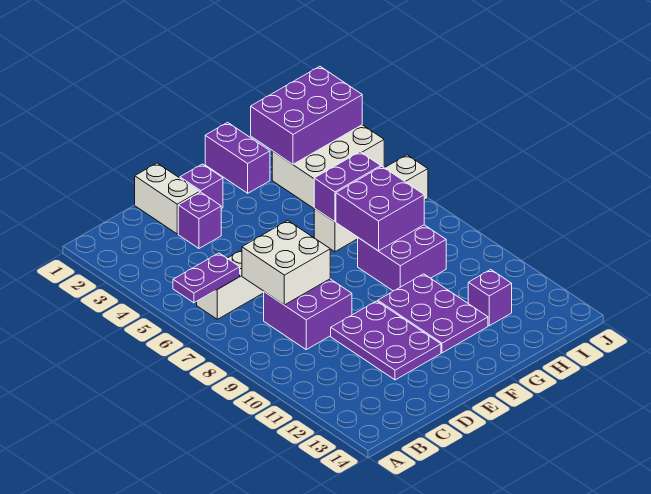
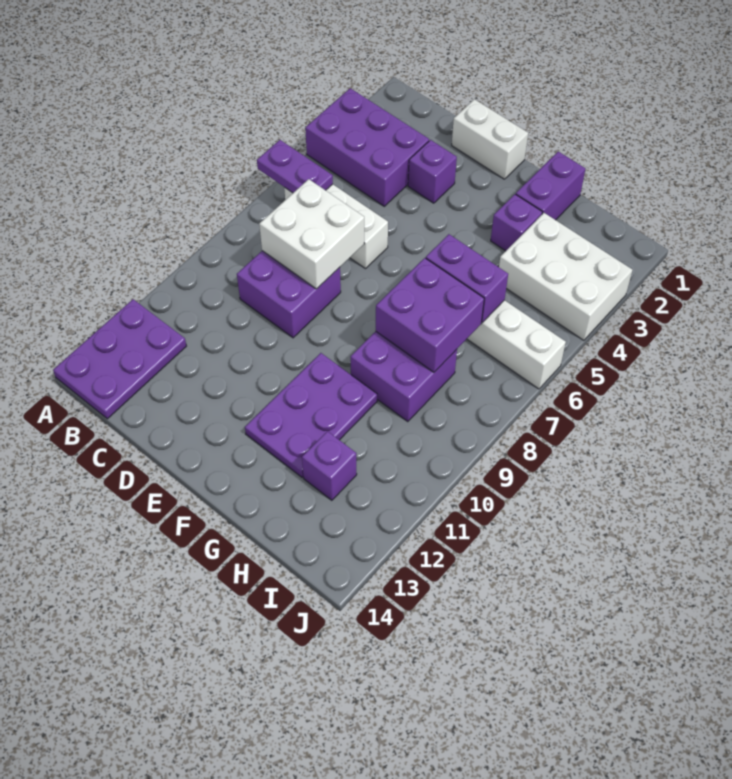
white brick D1:D2 level 1 -> white brick D1:E1 level 1
purple plate D10:E12 level 1 -> purple plate A12:B14 level 1
purple brick E2 level 1 -> purple brick G3 level 1
purple brick H2:J3 level 2 -> purple brick A3:C4 level 1

